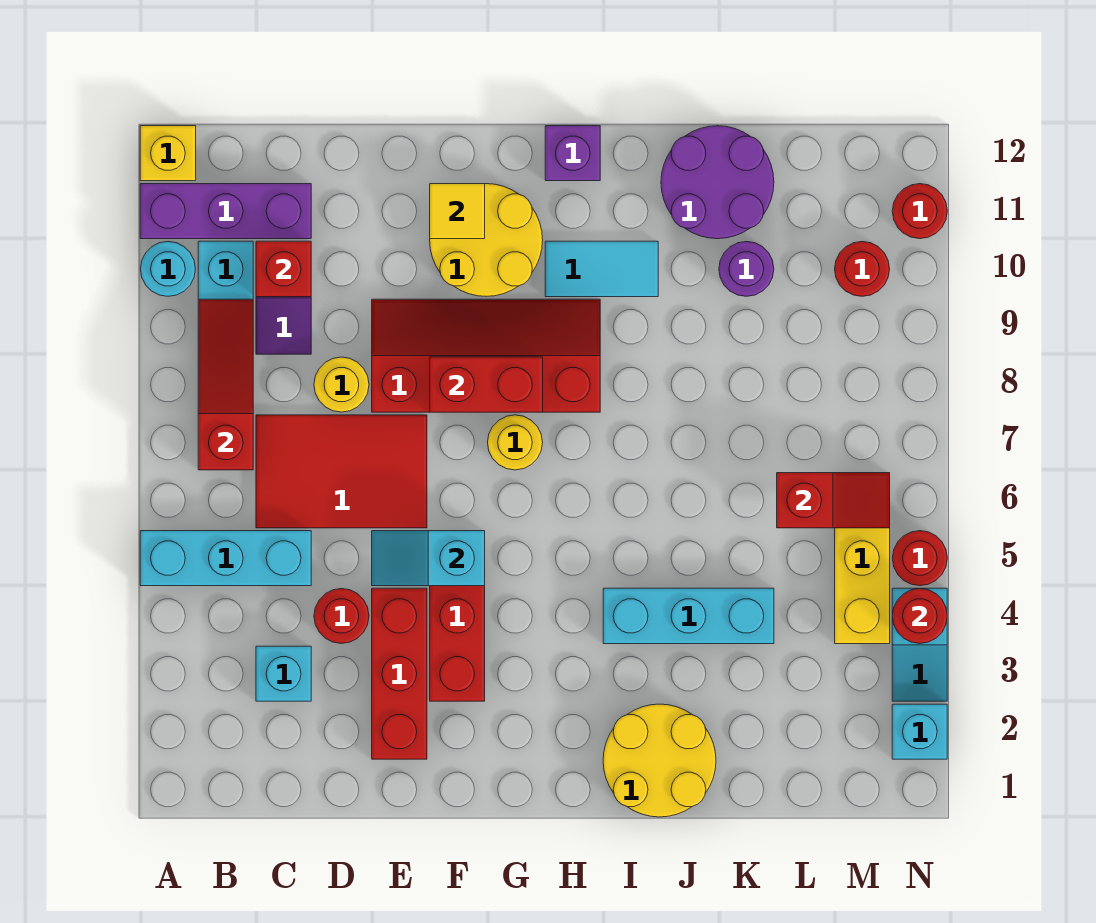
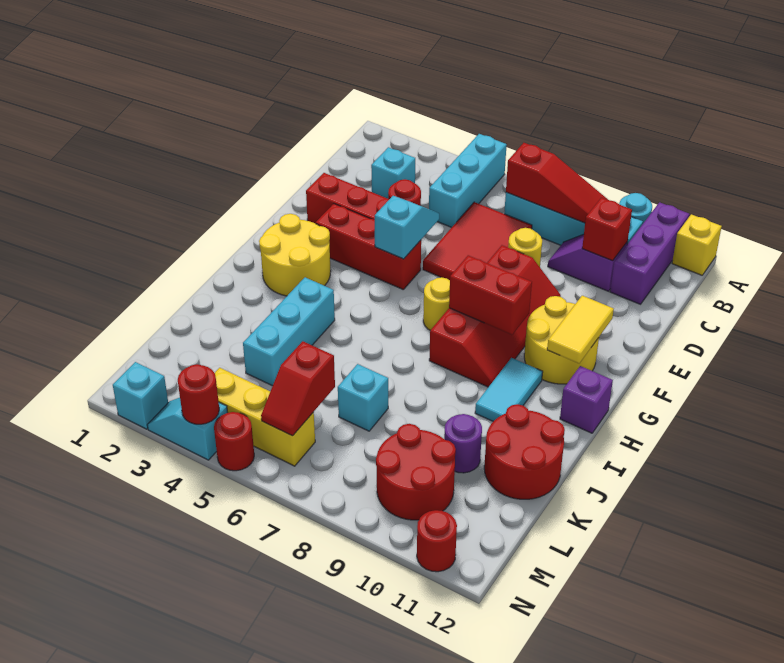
red brick F8:G8 level 2 -> red brick G8:G9 level 2
yellow tile F11 level 2 -> yellow tile F11:G11 level 2
yellow round brick I1:J2 level 1 -> yellow round brick G2:H3 level 1
purple round brick J11:K12 level 1 -> red round brick J11:K12 level 1
none -> cyan brick K7 level 1
red round brick M10 level 1 -> red round brick L9:M10 level 1

